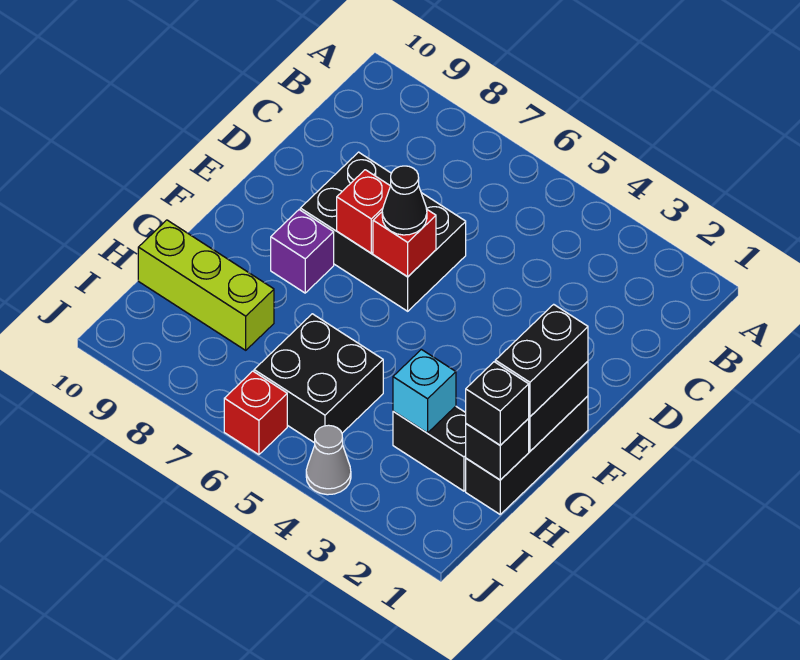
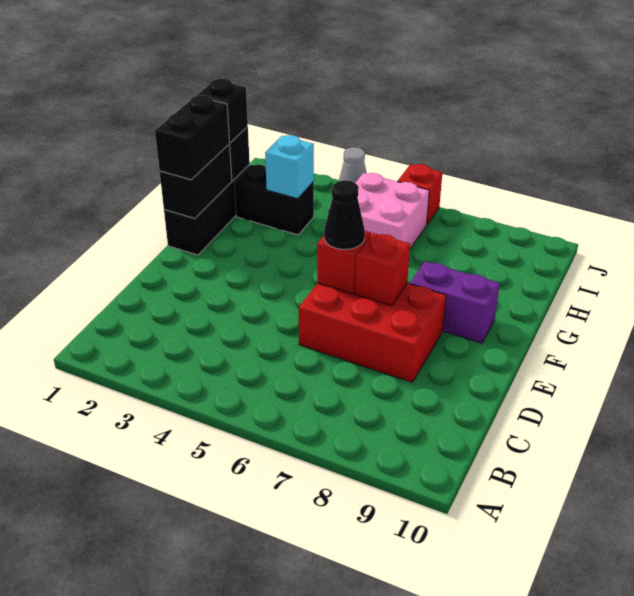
black brick D6:E8 level 1 -> red brick D6:E8 level 1
purple brick F8 level 1 -> purple brick F8:F9 level 1
black brick H5:I6 level 1 -> pink brick H5:I6 level 1
lime brick H8:H10 level 1 -> none

